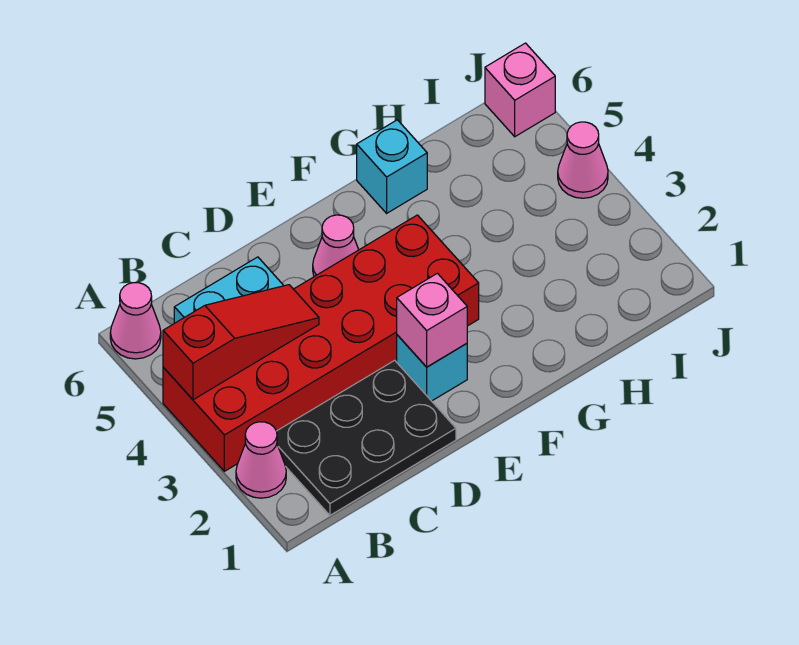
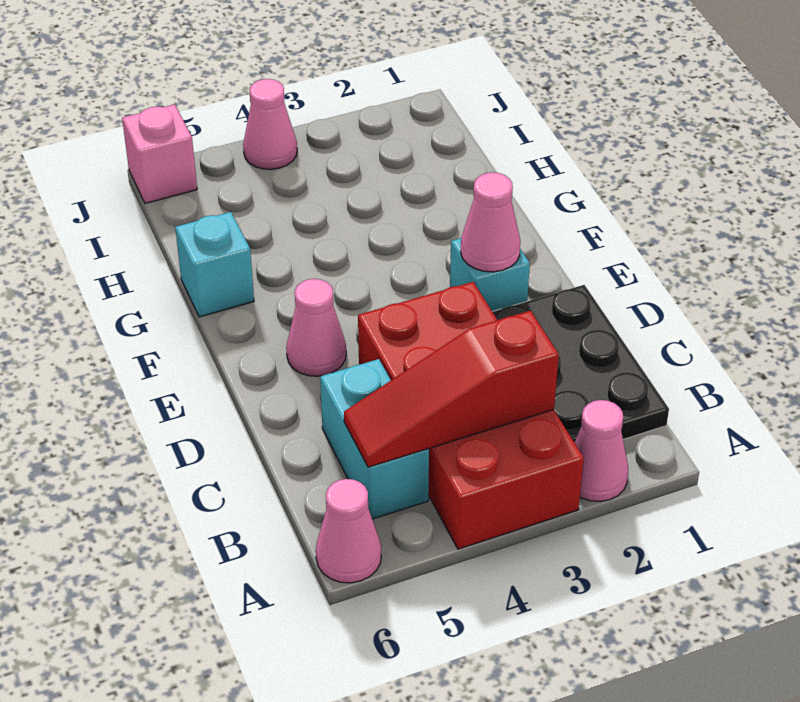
red brick A3:F4 level 1 -> red brick A3:D4 level 1
red slope A4:C4 level 2 top A -> red slope B3:B5 level 2 top 3
pink brick E2 level 2 -> pink cone E2 level 2

